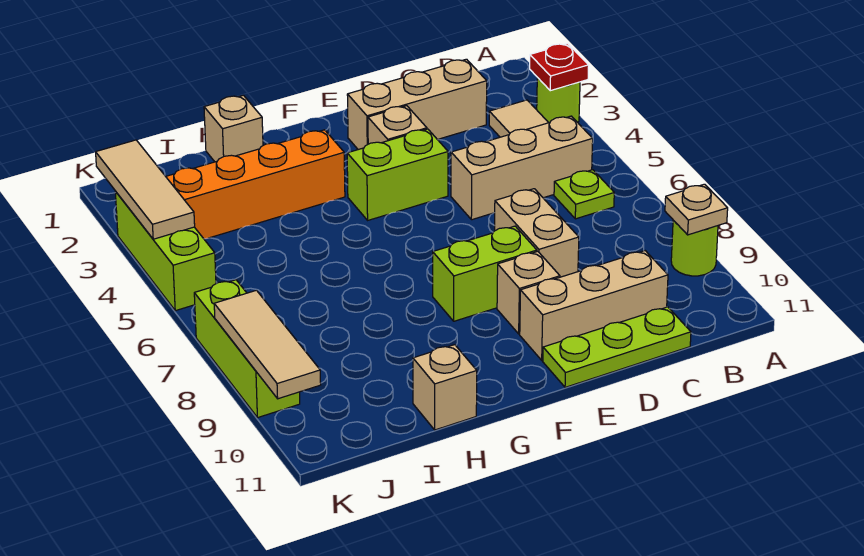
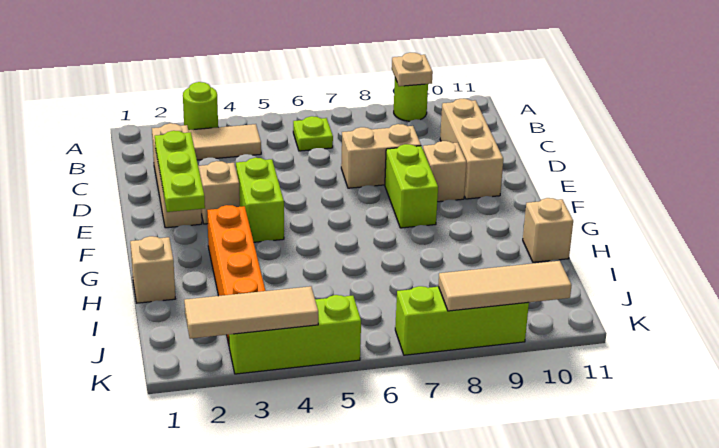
red plate A3 level 2 -> none
tan brick B5:D5 level 1 -> none
lime plate C11:E11 level 1 -> lime plate D2:F2 level 2

